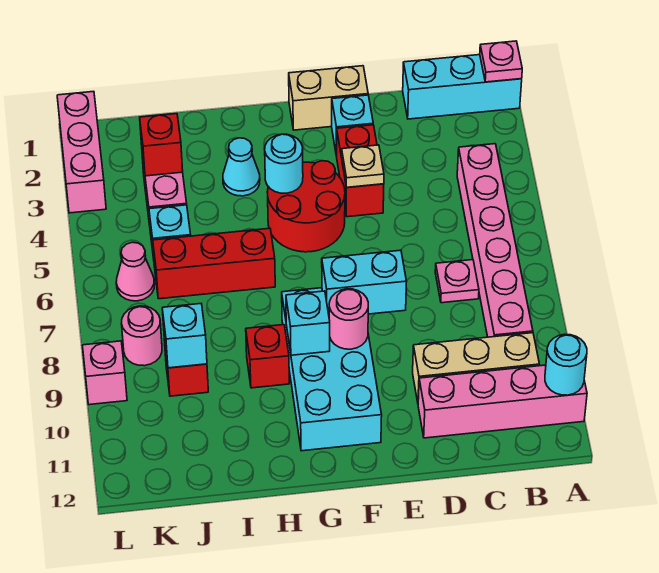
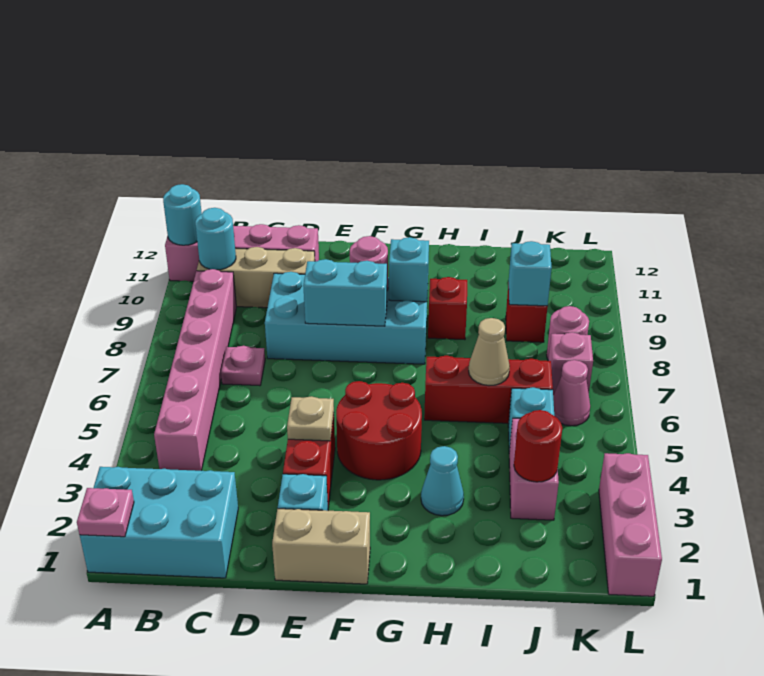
cyan brick A1:C1 level 1 -> cyan brick A1:C2 level 1
cyan brick F8:G11 level 1 -> cyan brick D8:G9 level 1
cyan round brick G4 level 2 -> cyan round brick B10 level 2
none -> tan cone I6 level 2
red brick J3 level 2 -> red round brick J3 level 2
pink brick L9 level 1 -> pink brick K7 level 1

